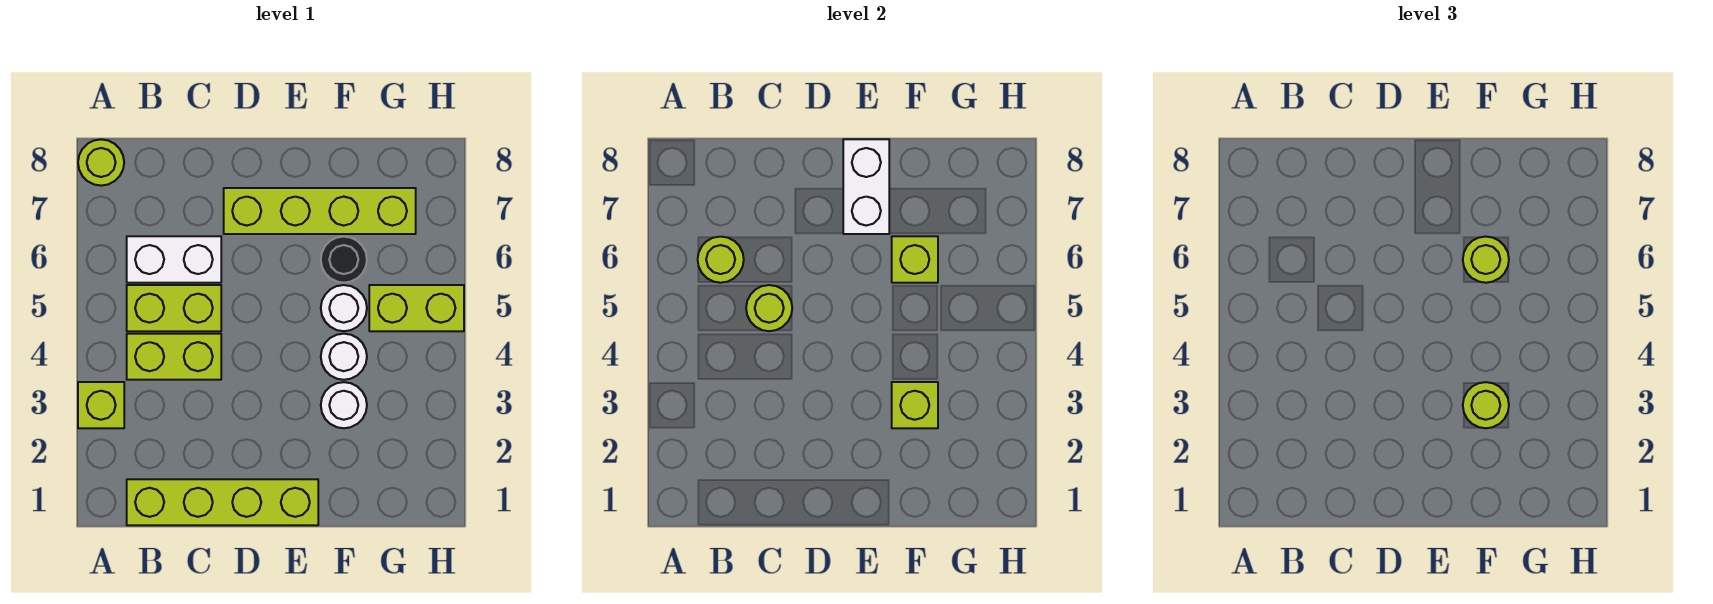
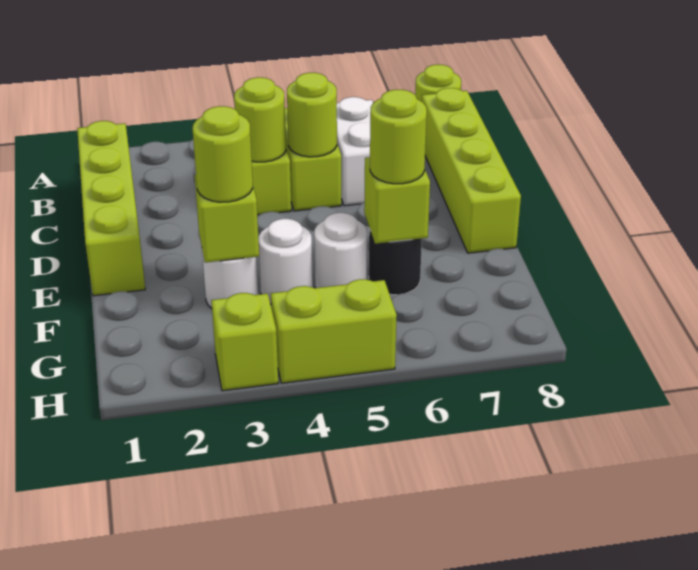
lime brick A3 level 1 -> lime brick H3 level 1
lime round brick B6 level 2 -> lime round brick C4 level 2
lime brick D7:G7 level 1 -> lime brick B8:E8 level 1
white brick E7:E8 level 2 -> none
lime brick G5:H5 level 1 -> lime brick H4:H5 level 1

